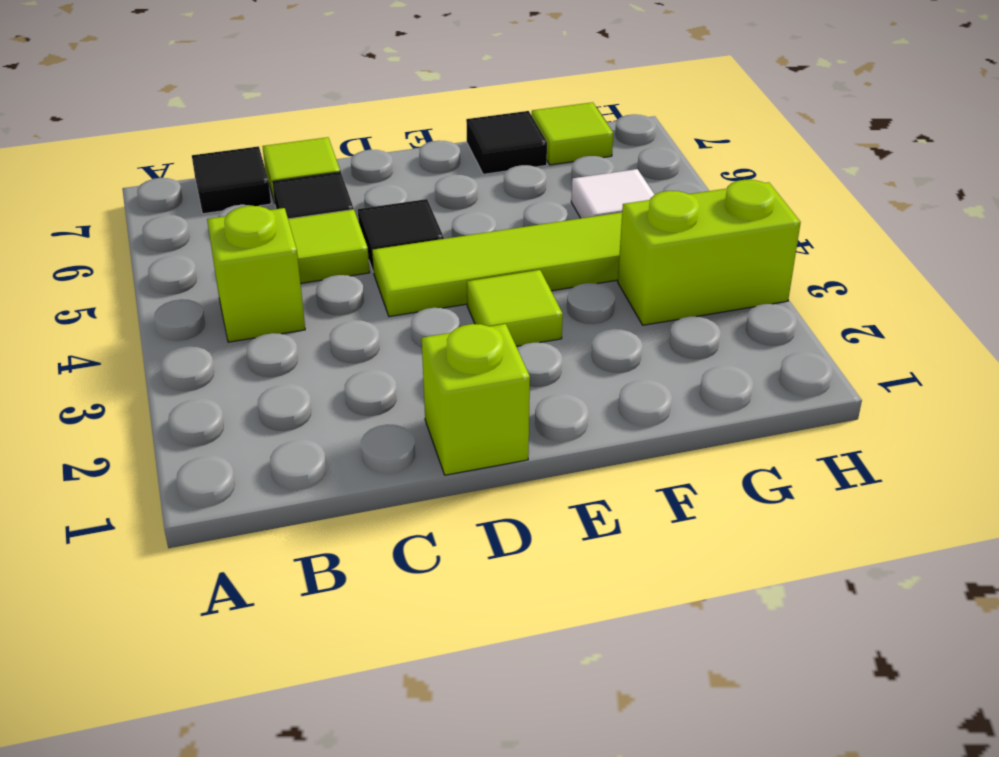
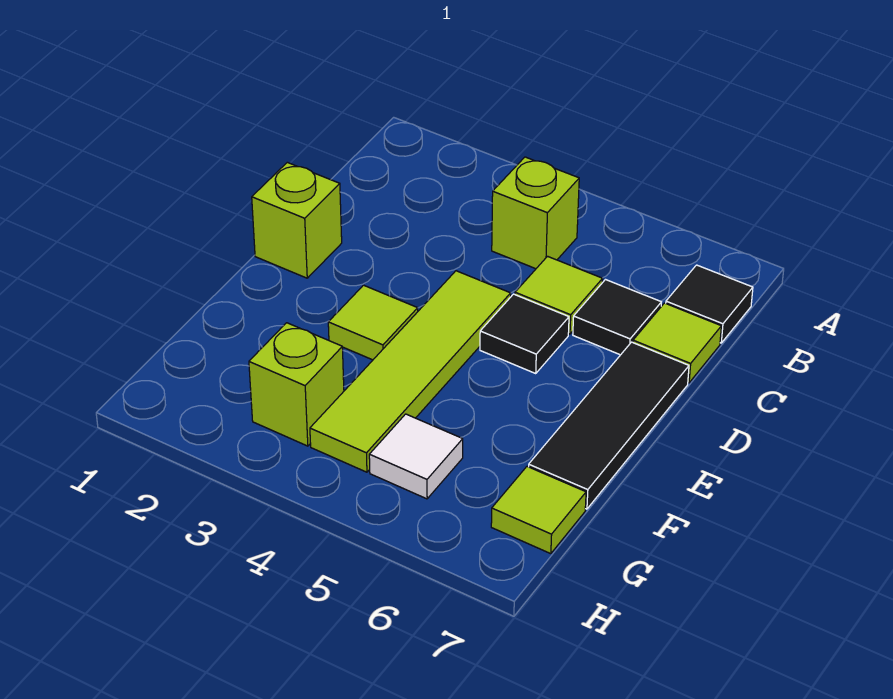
black tile F7 level 1 -> black tile D7:F7 level 1
lime brick G3:H3 level 1 -> lime brick G3 level 1

